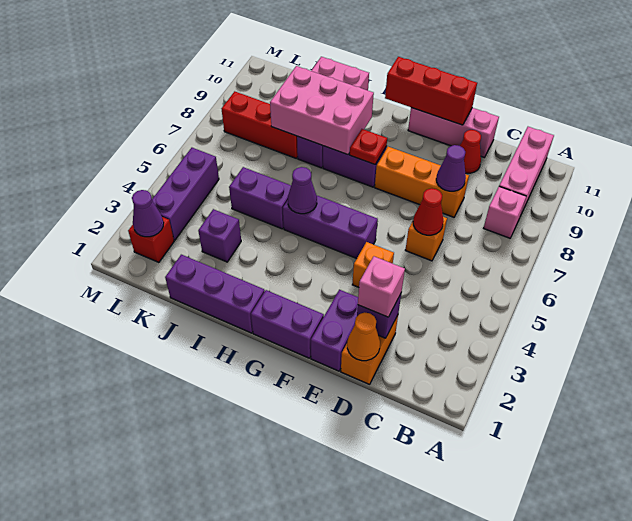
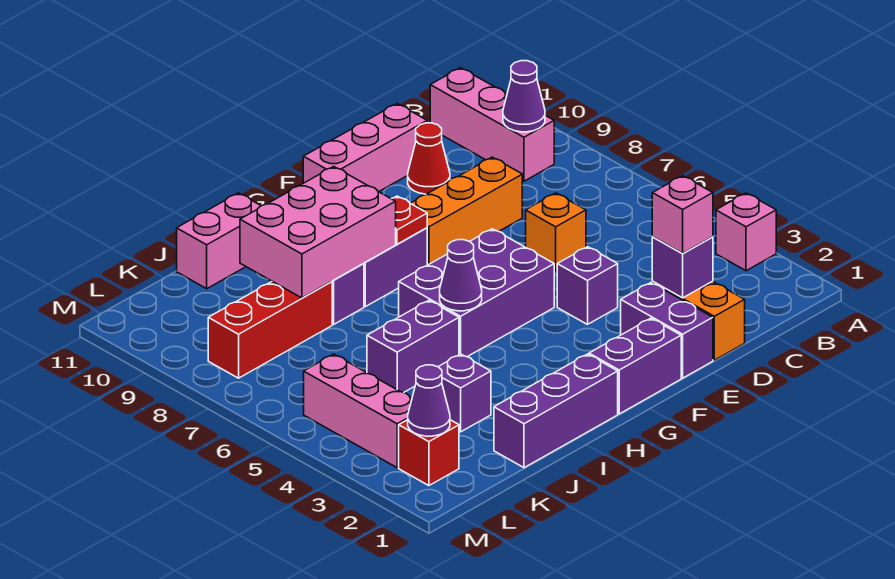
pink brick B8 level 1 -> pink brick A3 level 1
orange cone D1 level 2 -> none
red cone D6 level 2 -> none
purple cone D8 level 2 -> purple cone B9 level 2
orange brick E4 level 1 -> purple brick E4 level 1
red brick E11:G11 level 2 -> none
purple brick F5:H5 level 1 -> purple brick F5:H6 level 1
purple brick L3:L5 level 1 -> pink brick L3:L5 level 1

